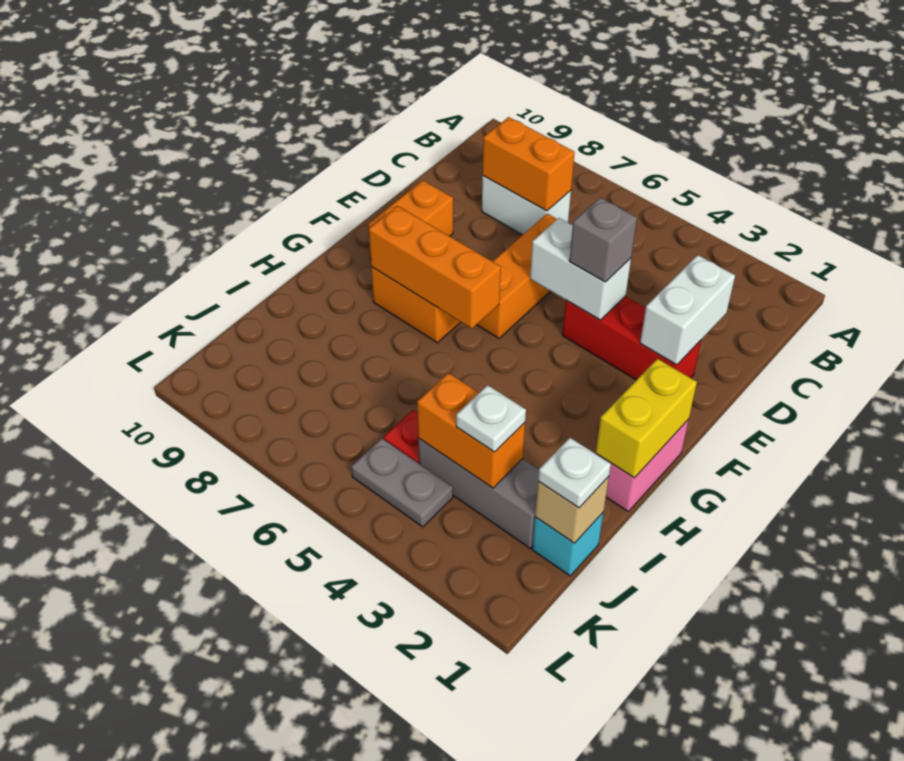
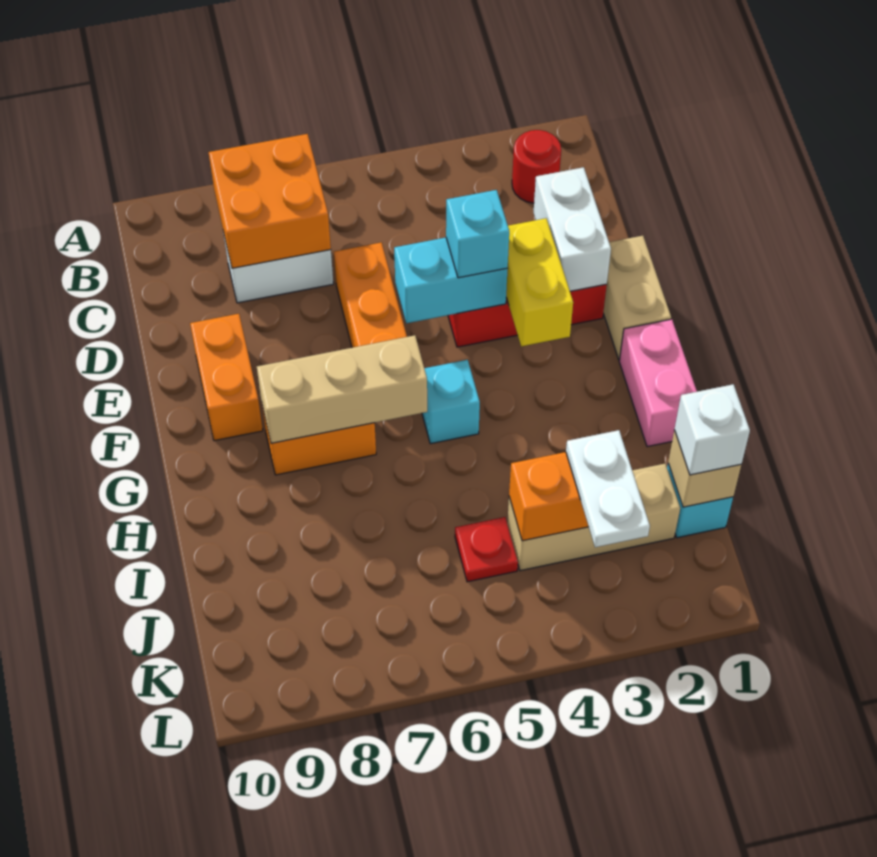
none -> red round brick B2 level 1
orange brick C7:C8 level 2 -> orange brick B7:C8 level 2
none -> tan brick E1:F1 level 1
white brick E4:E5 level 2 -> cyan brick E4:E5 level 2
grey brick E4 level 3 -> cyan brick E4 level 3
yellow brick G1:H1 level 2 -> yellow brick E3:F3 level 2
none -> cyan brick G5 level 1
orange brick G6:G8 level 2 -> tan brick G6:G8 level 2
white plate J1 level 3 -> white brick J1 level 3
grey brick J2:J4 level 1 -> tan brick J2:J4 level 1
white plate J3 level 3 -> white plate J3:K3 level 3
grey plate K4:K5 level 1 -> none

